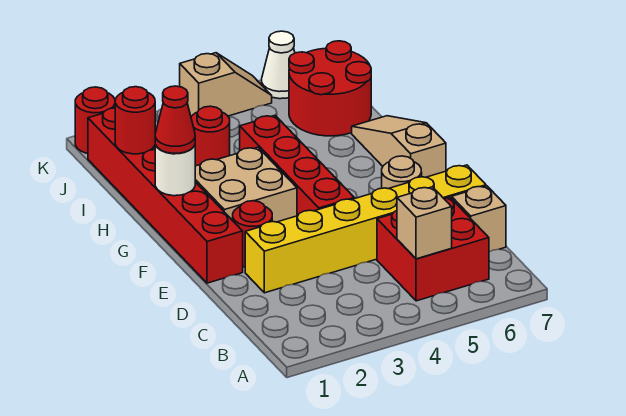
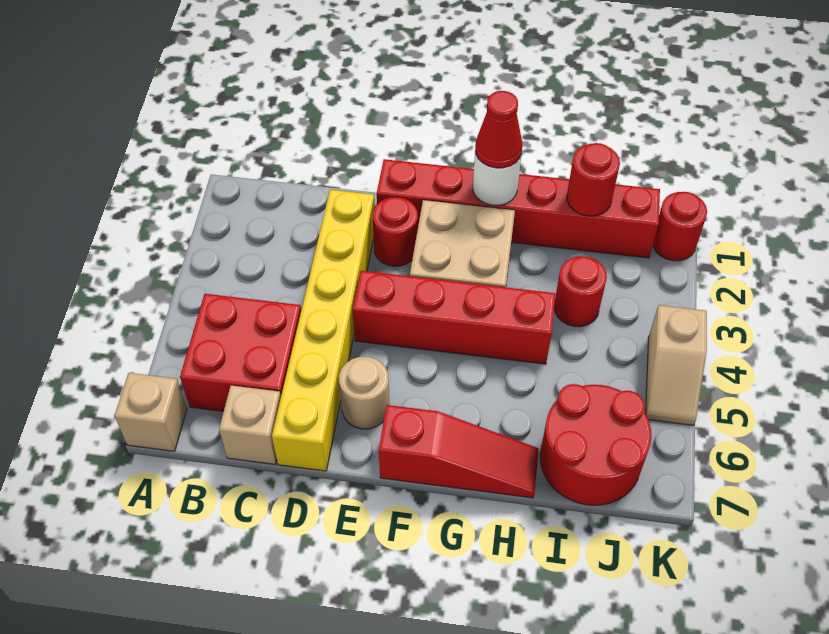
tan brick B5 level 2 -> tan brick A7 level 1
tan slope F7:H7 level 1 top F -> red slope F7:H7 level 1 top F
white cone K6 level 1 -> none

